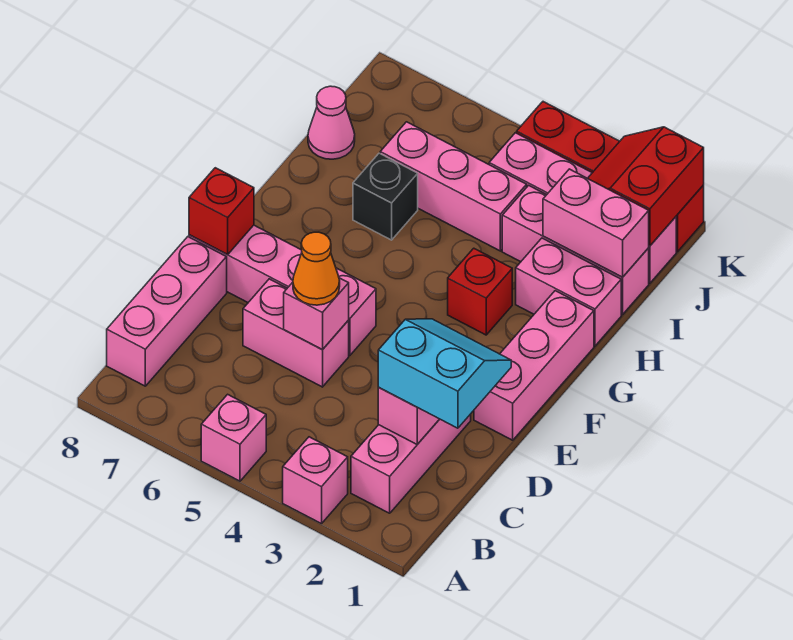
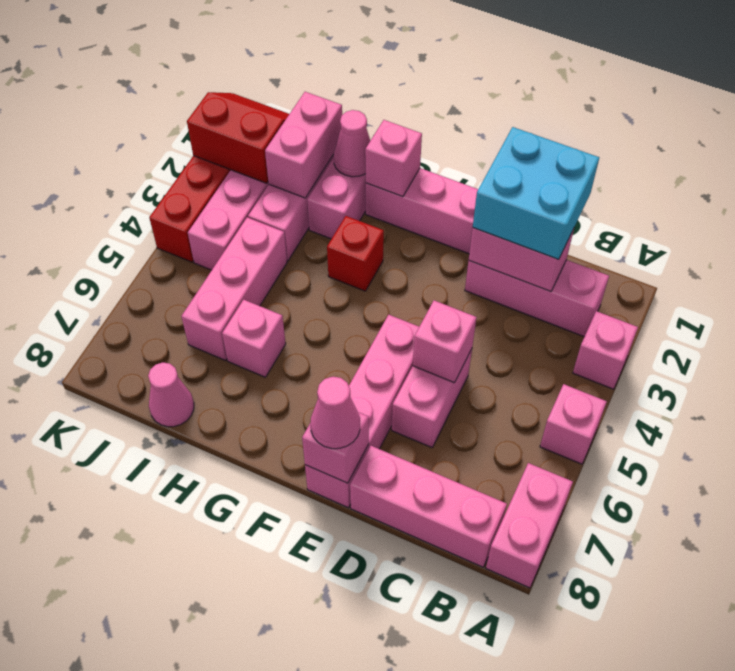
none -> pink brick A7:A8 level 1
cyan slope C1:D2 level 3 top C -> cyan brick C1:D2 level 3
orange cone D5 level 3 -> none
red brick E8 level 2 -> pink brick E8 level 2
none -> pink cone E8 level 3
none -> pink brick G1 level 2
none -> pink cone H1 level 2
black brick H6 level 1 -> pink brick H6 level 1
red slope J1:K2 level 2 top 1 -> red slope J1:K2 level 2 top 2

